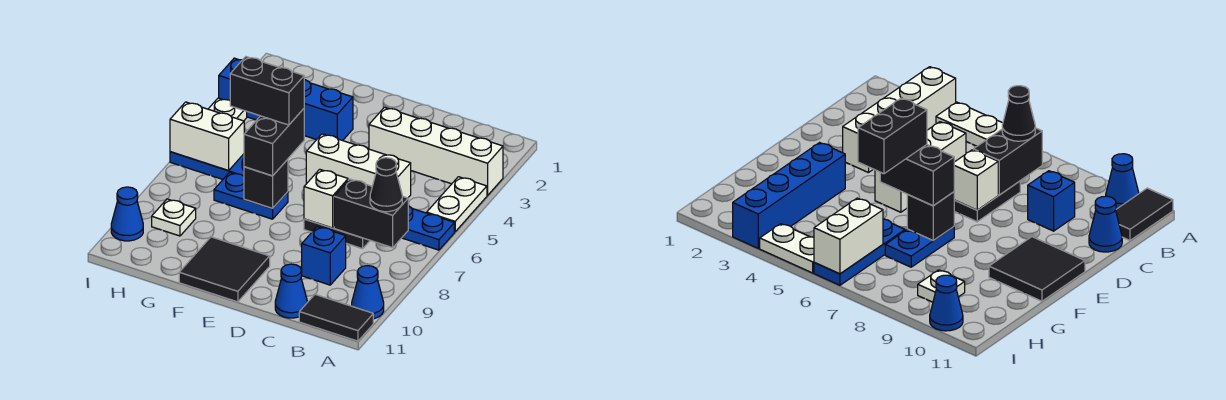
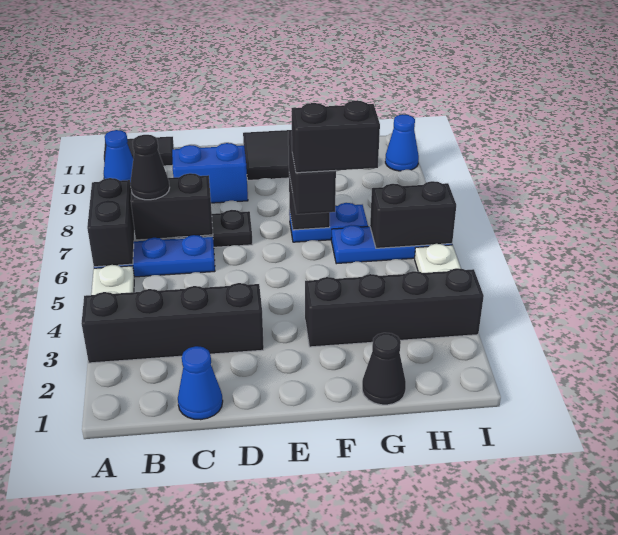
white brick A3:D3 level 1 -> black brick A3:D3 level 1
none -> black brick A6:A7 level 2
white brick C5:E5 level 1 -> none
blue brick C9 level 1 -> blue brick C9:D9 level 1
blue cone C11 level 1 -> blue cone C1 level 1
white brick D7 level 2 -> none
blue brick F3:I3 level 1 -> black brick F3:I3 level 1
none -> black cone G1 level 1
white brick H6:I6 level 2 -> black brick H6:I6 level 2
white plate H9 level 1 -> none

